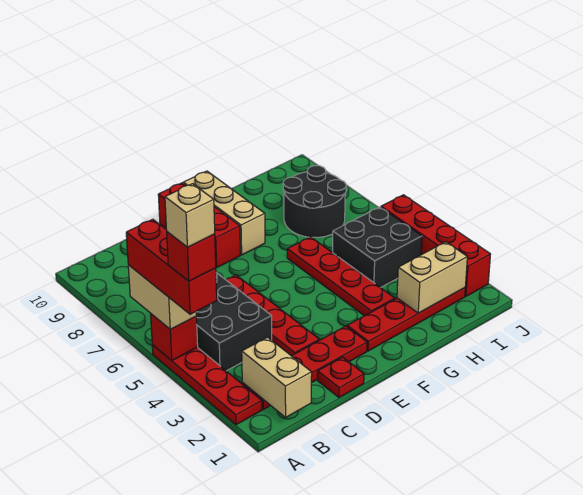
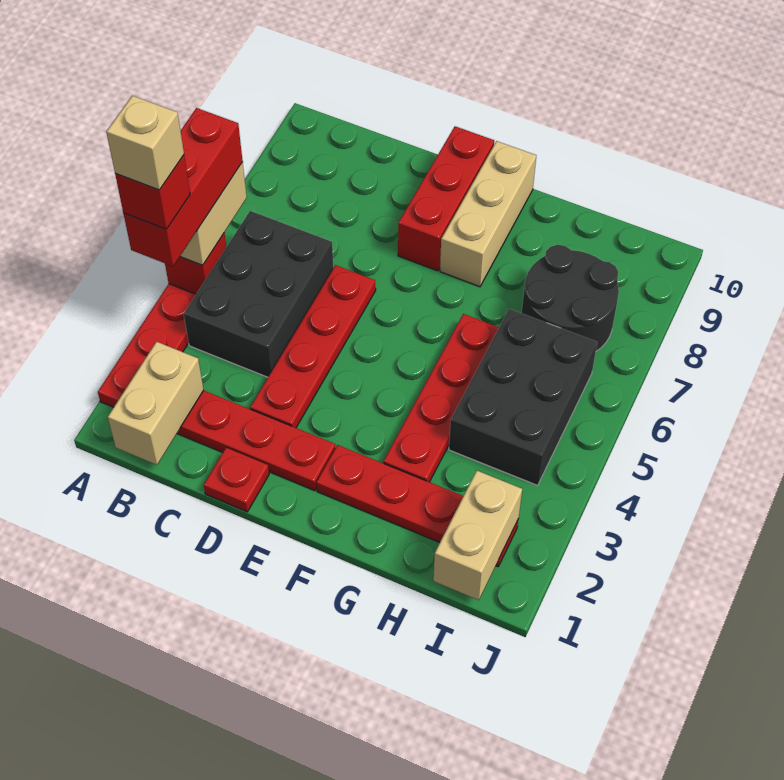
tan brick H2:I2 level 2 -> tan brick I1:I2 level 2
black brick H4:I5 level 1 -> black brick H4:I6 level 1
red brick J2:J5 level 1 -> none

